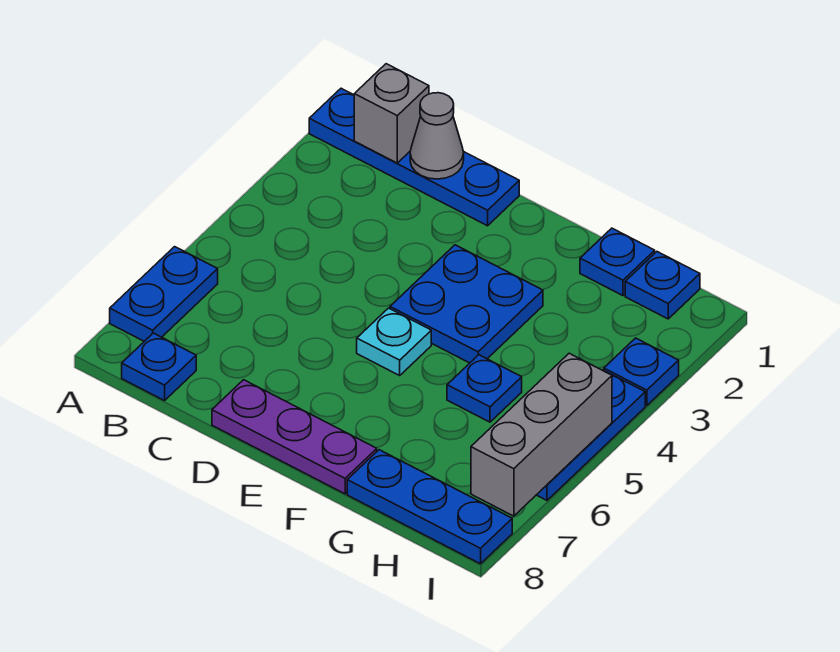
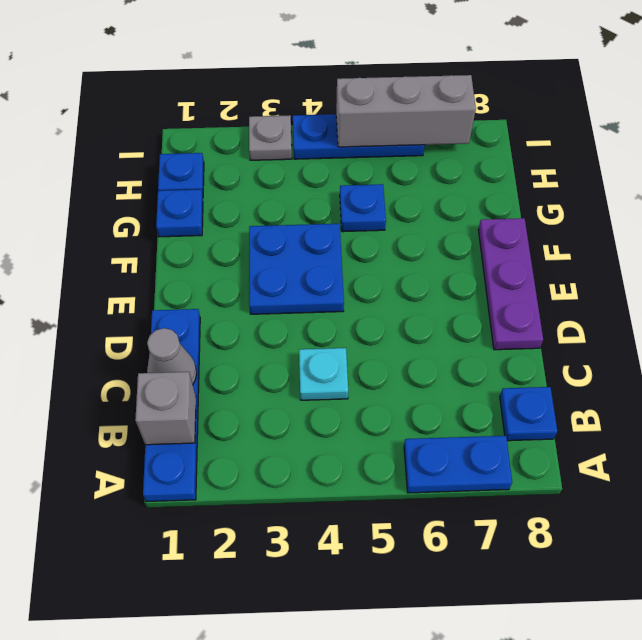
cyan plate E5 level 1 -> cyan plate C4 level 1
blue plate G8:I8 level 1 -> none
blue plate I3 level 1 -> grey plate I3 level 1

